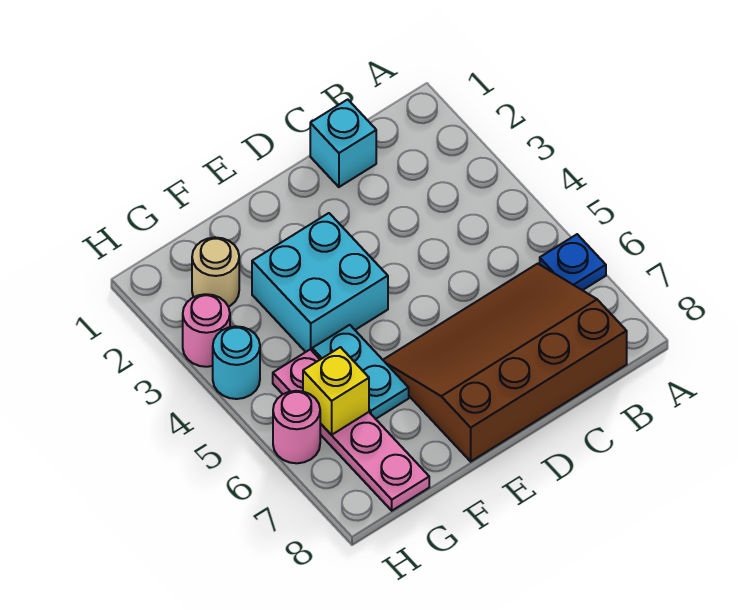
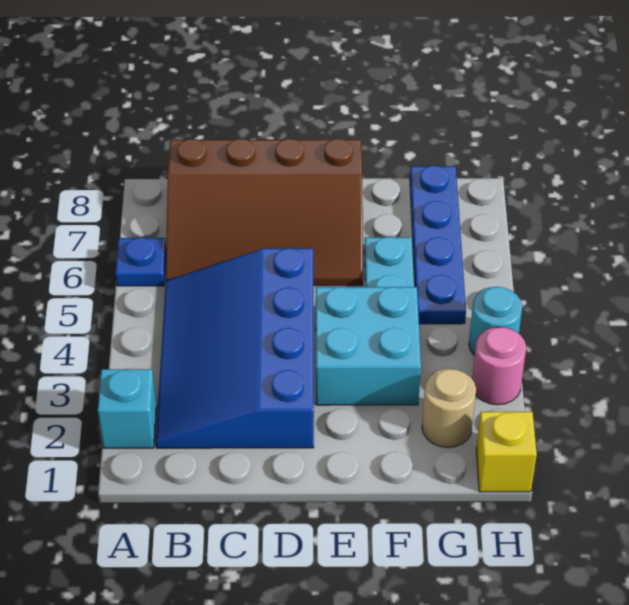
none -> blue slope B2:D5 level 1 top D
cyan brick C1 level 1 -> cyan brick A2 level 1
pink plate G5:G8 level 1 -> blue plate G5:G8 level 1
yellow brick G6 level 2 -> yellow brick H1 level 1
pink round brick H6 level 1 -> none

